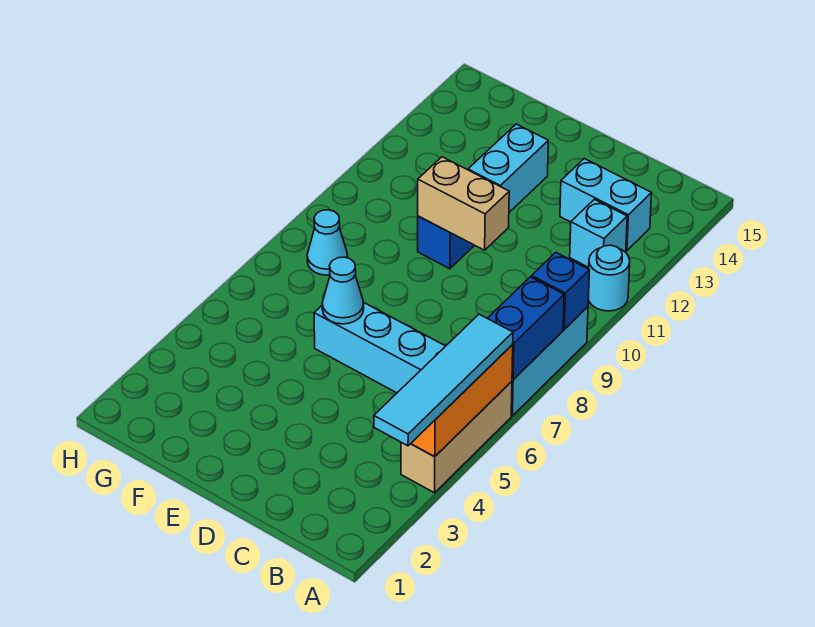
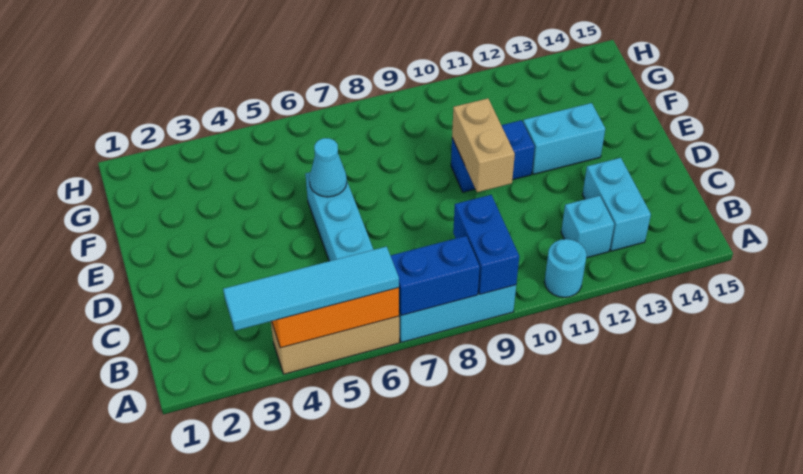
blue brick A9 level 2 -> blue brick A9:B9 level 2
cyan cone G8 level 1 -> none

